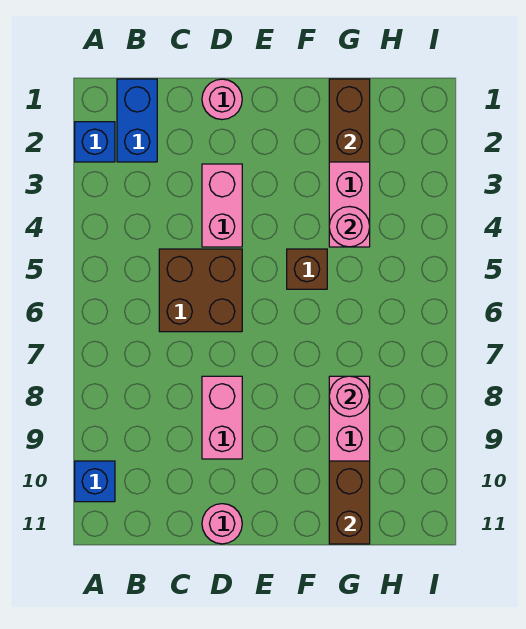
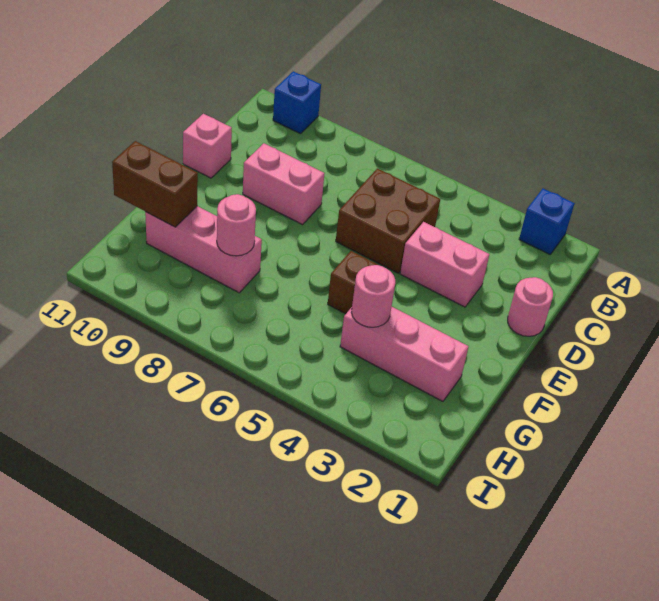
blue brick B1:B2 level 1 -> none
pink round brick D11 level 1 -> pink brick D11 level 1
brown brick G1:G2 level 2 -> none

